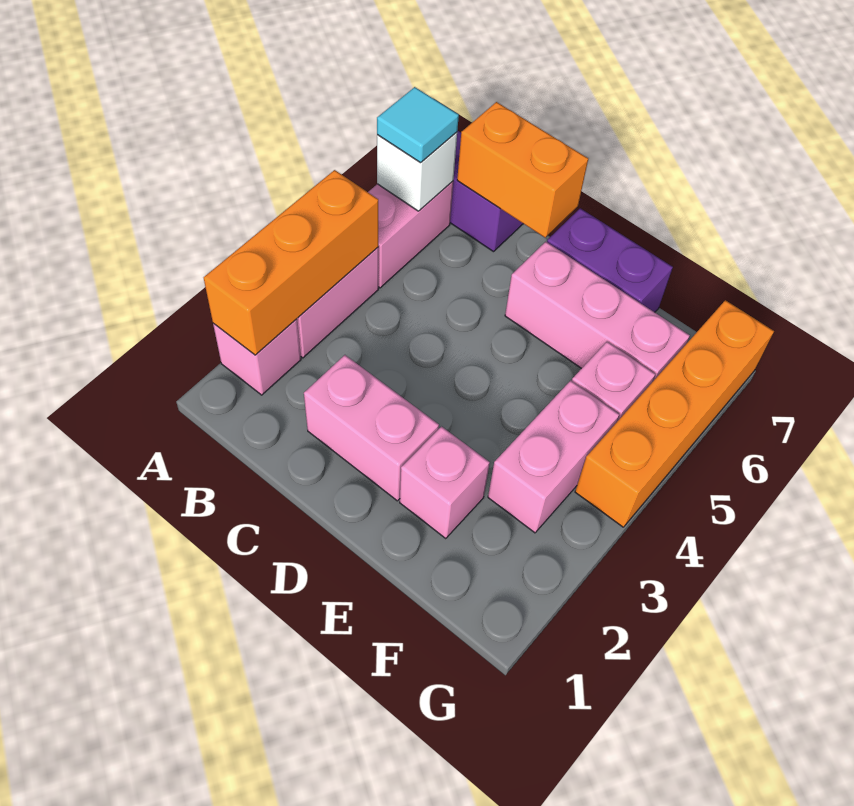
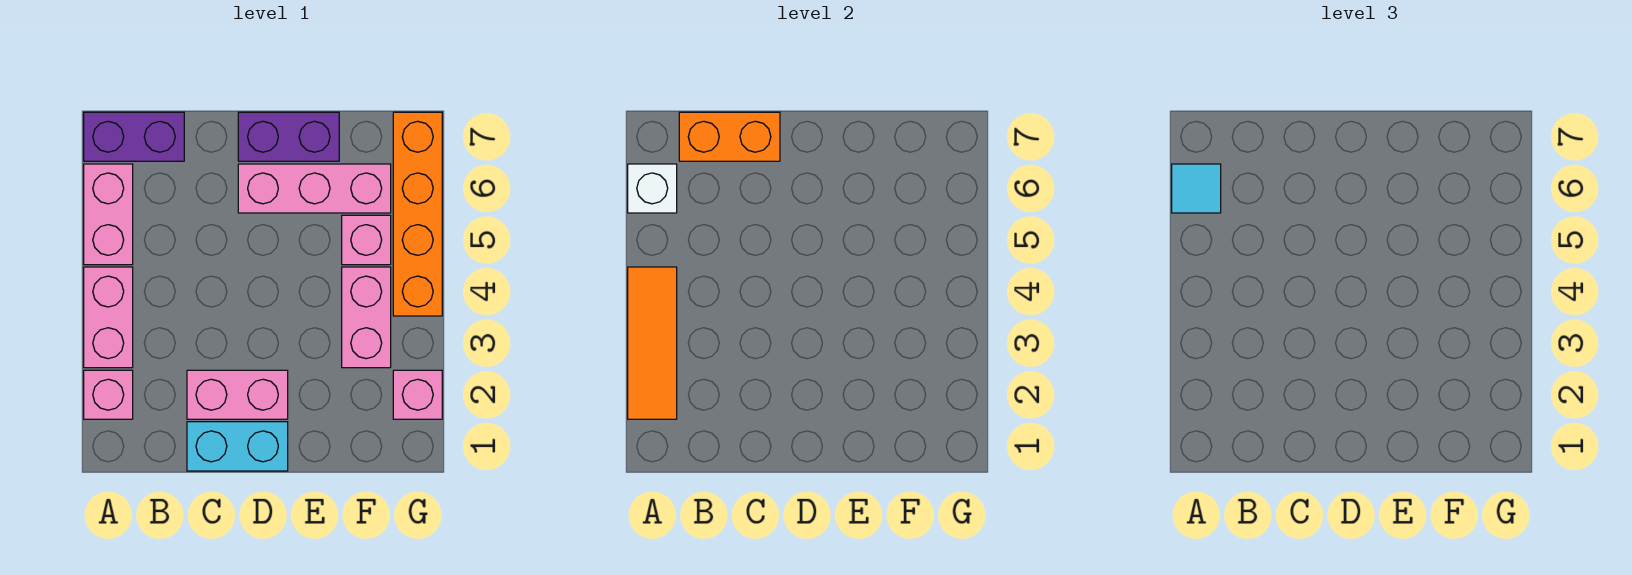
orange brick A2:A4 level 2 -> orange tile A2:A4 level 2
none -> cyan brick C1:D1 level 1
pink brick E2 level 1 -> pink brick G2 level 1

